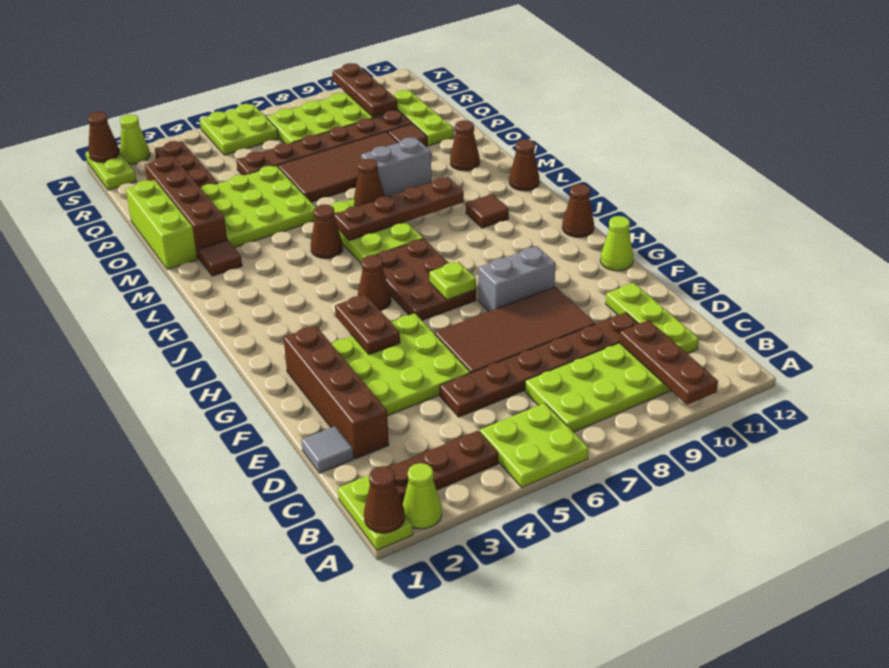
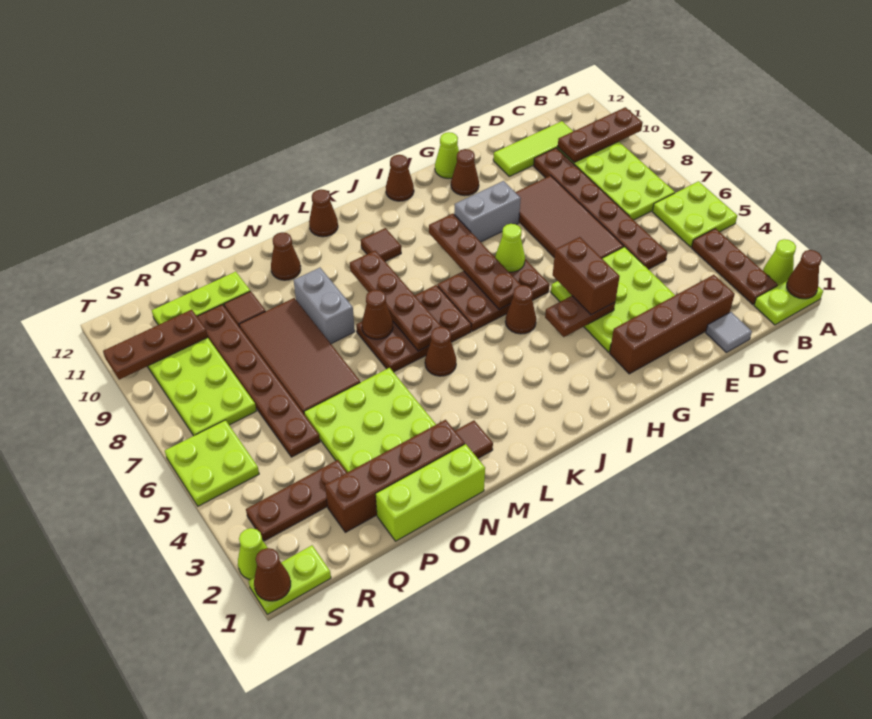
lime plate C11:E11 level 1 -> lime tile C11:E11 level 1
none -> brown brick G4:G5 level 3
grey brick G8:G9 level 1 -> grey brick G9:H9 level 1
none -> brown cone G11 level 1
lime plate H7 level 2 -> lime cone H7 level 2
none -> brown plate I6:I9 level 2
lime plate K6:M7 level 1 -> brown plate K6:M7 level 1

